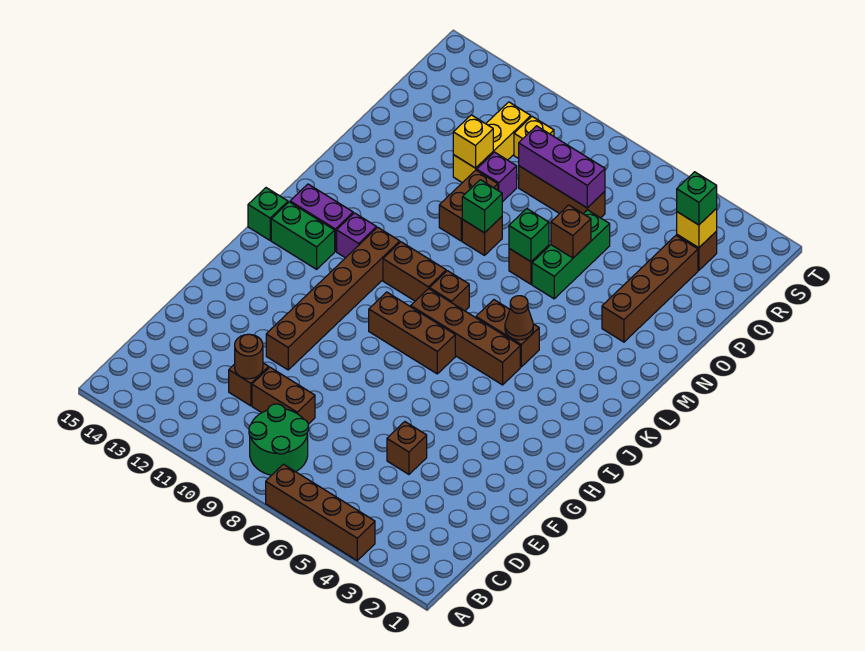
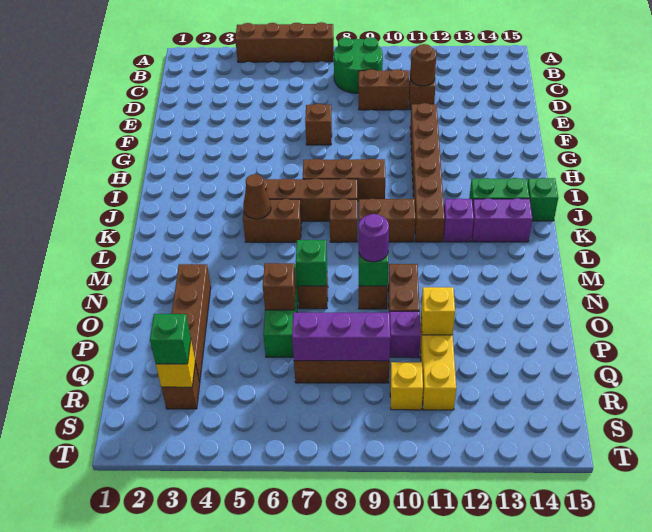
brown brick E5 level 1 -> brown brick F7 level 1
none -> purple round brick N9 level 3

